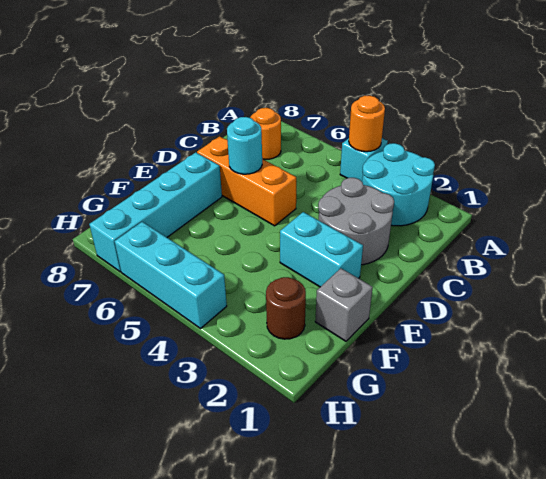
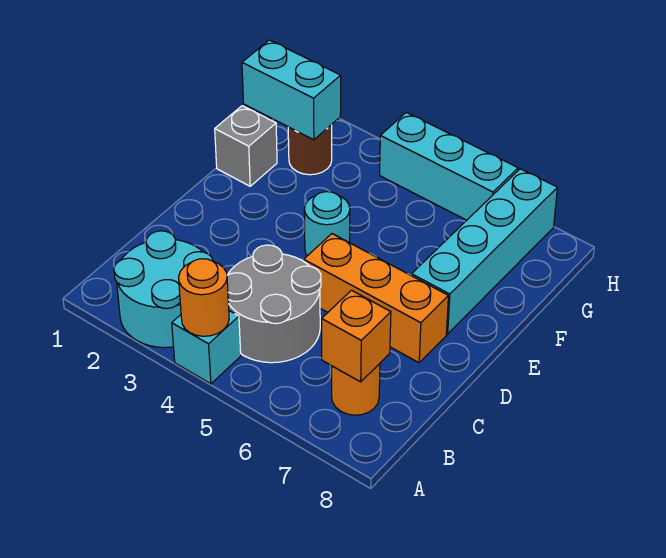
none -> orange brick B7 level 2
grey round brick C2:D3 level 1 -> grey round brick B4:C5 level 1
cyan round brick D6 level 2 -> cyan round brick E4 level 1
cyan brick E2:E3 level 1 -> cyan brick G1:G2 level 2

